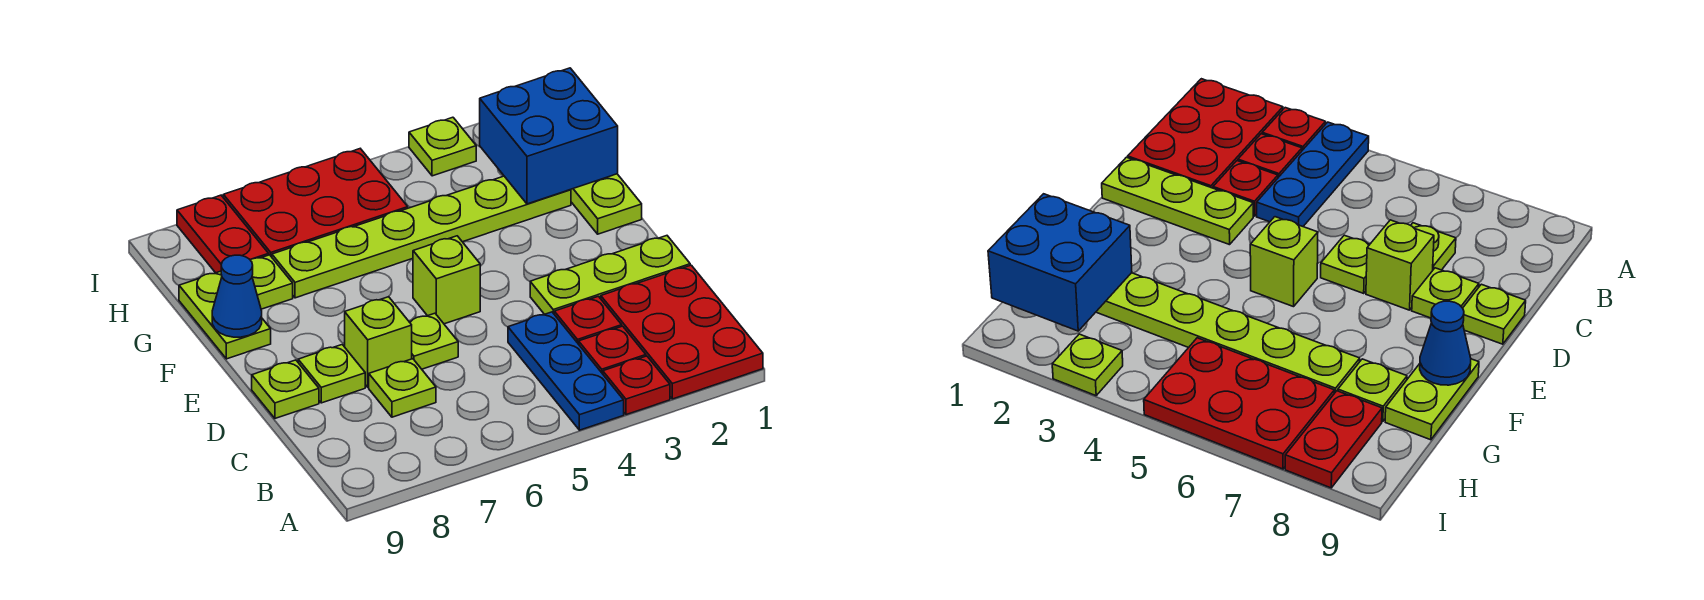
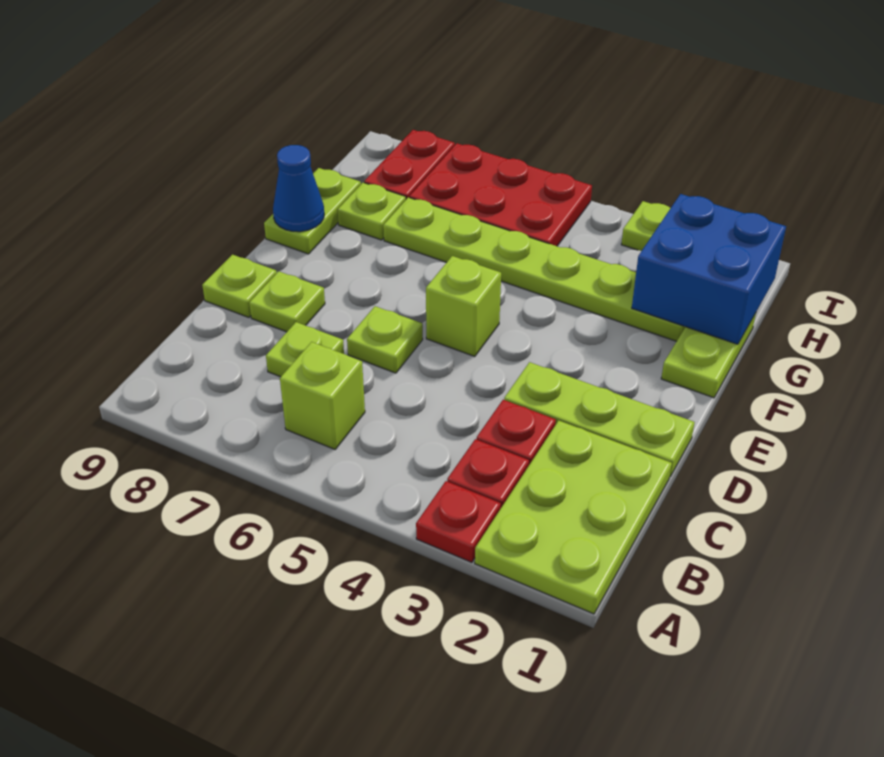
red plate A1:C2 level 1 -> lime plate A1:C2 level 1
blue plate A4:C4 level 1 -> none
lime brick D7 level 1 -> lime brick B6 level 1

